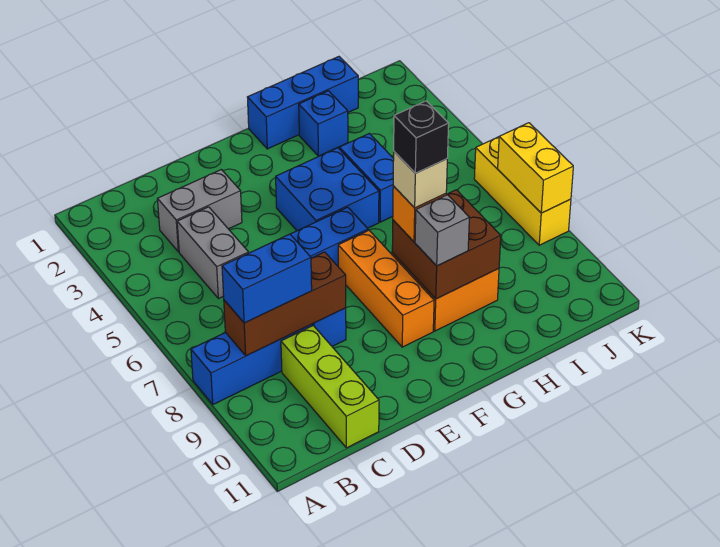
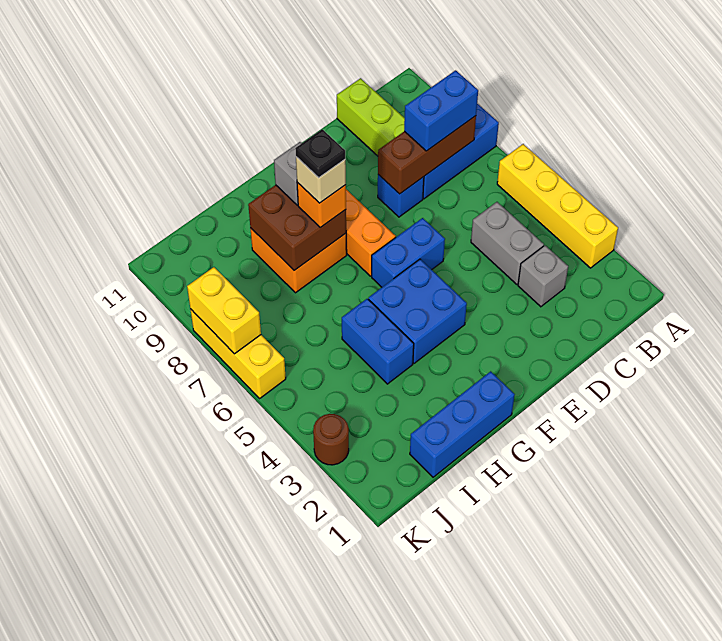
none -> yellow brick A3:A6 level 1
grey brick C3:D3 level 1 -> grey brick C3 level 1
black brick G8 level 5 -> black plate G8 level 5
blue brick H2 level 1 -> none
none -> brown round brick K3 level 1

